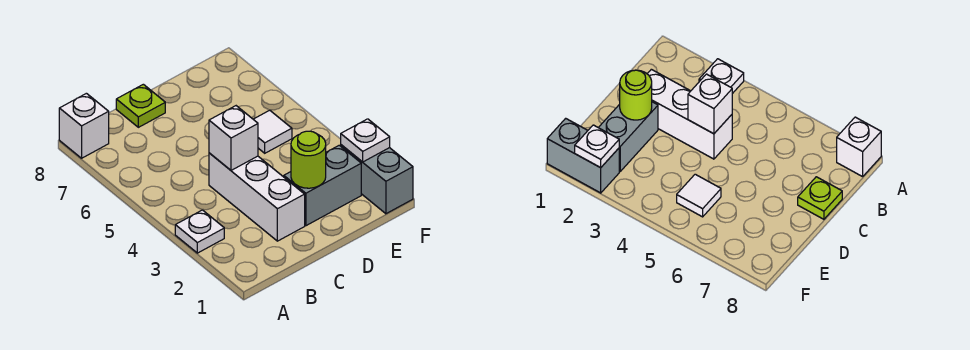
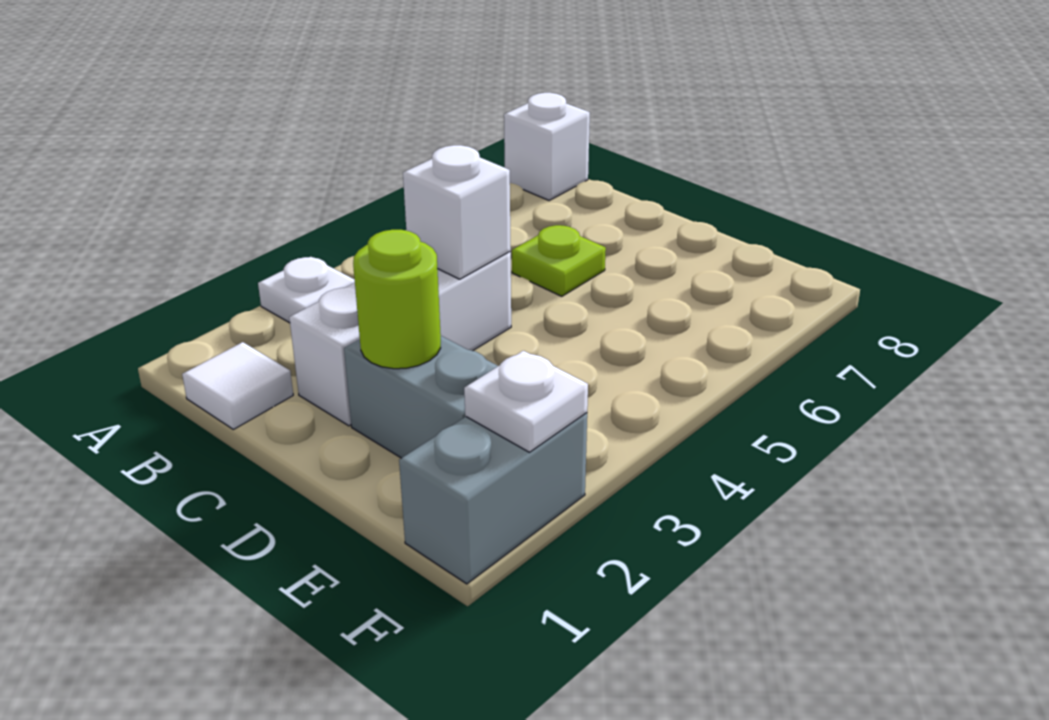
lime plate C8 level 1 -> lime plate C6 level 1
white tile E5 level 1 -> white tile B1 level 1

